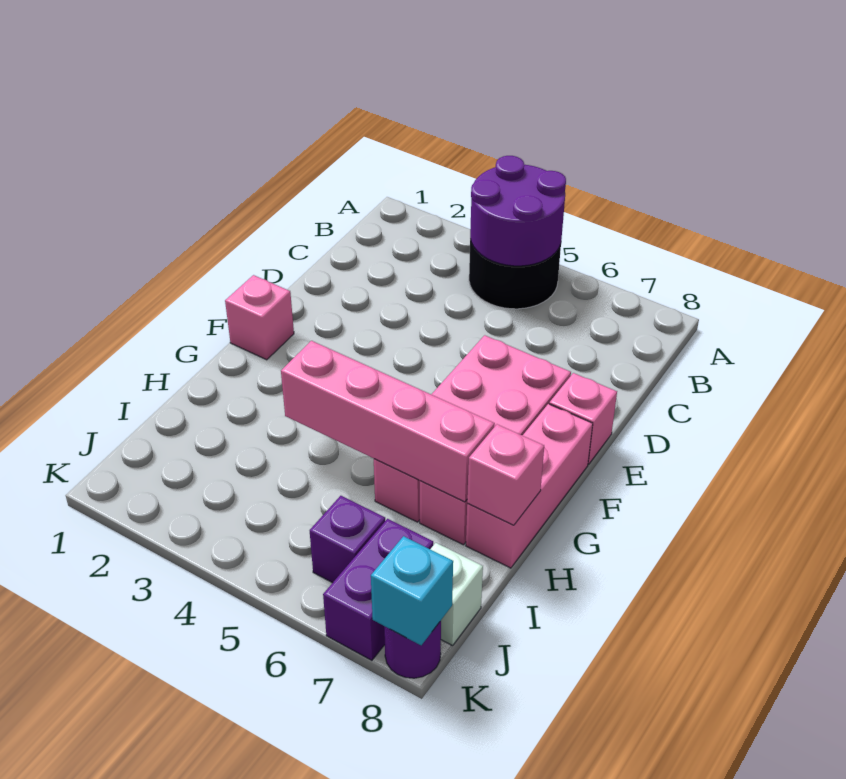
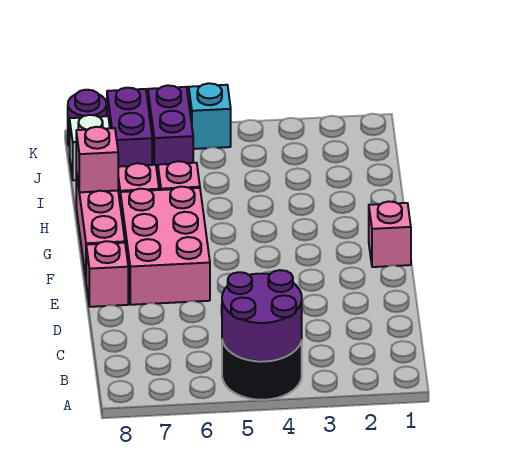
pink brick H4:H7 level 2 -> none
purple brick J6 level 1 -> purple brick J6:K6 level 1
cyan brick K8 level 2 -> cyan brick K5 level 1

